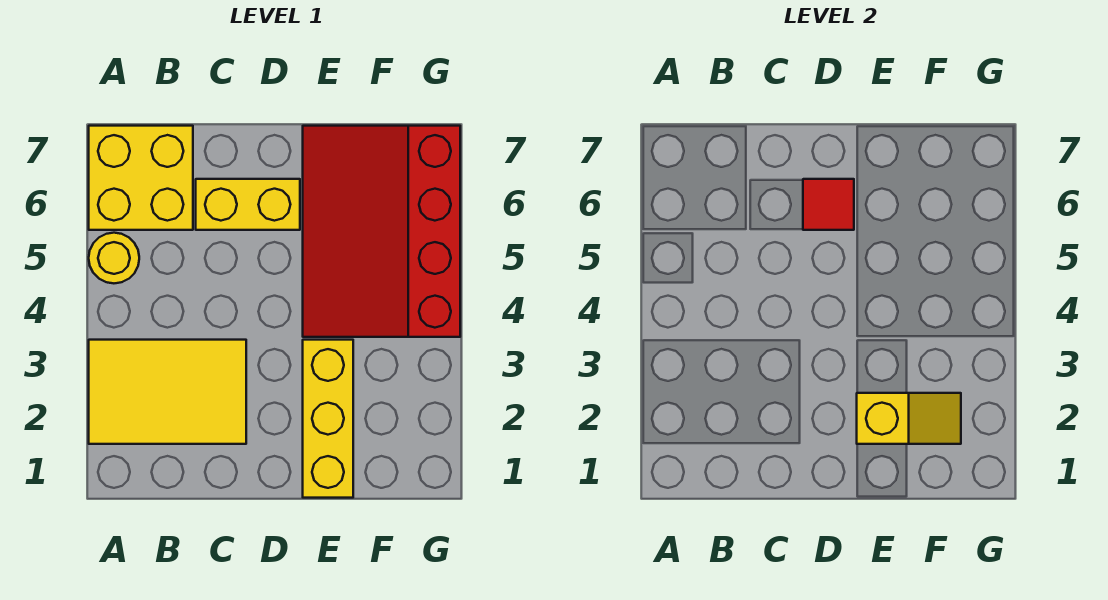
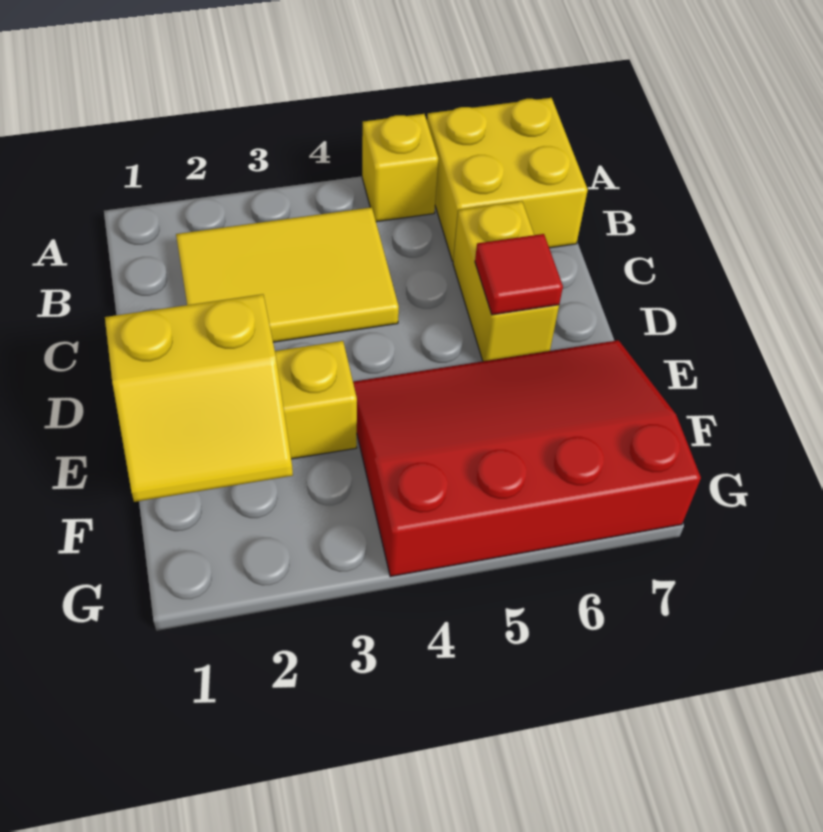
yellow tile A2:C3 level 1 -> yellow tile B2:C4 level 1
yellow round brick A5 level 1 -> yellow brick A5 level 1
yellow slope E2:F2 level 2 top E -> yellow slope E1:F2 level 2 top E

